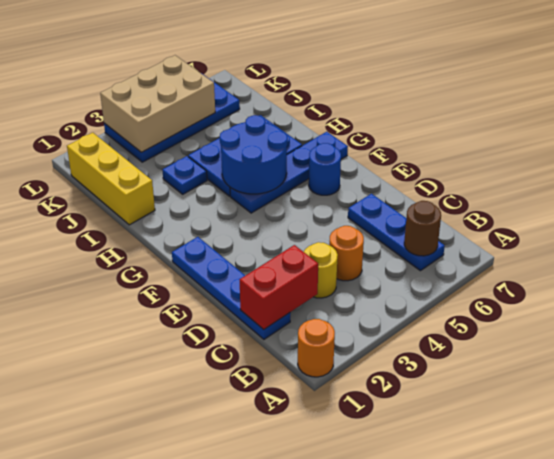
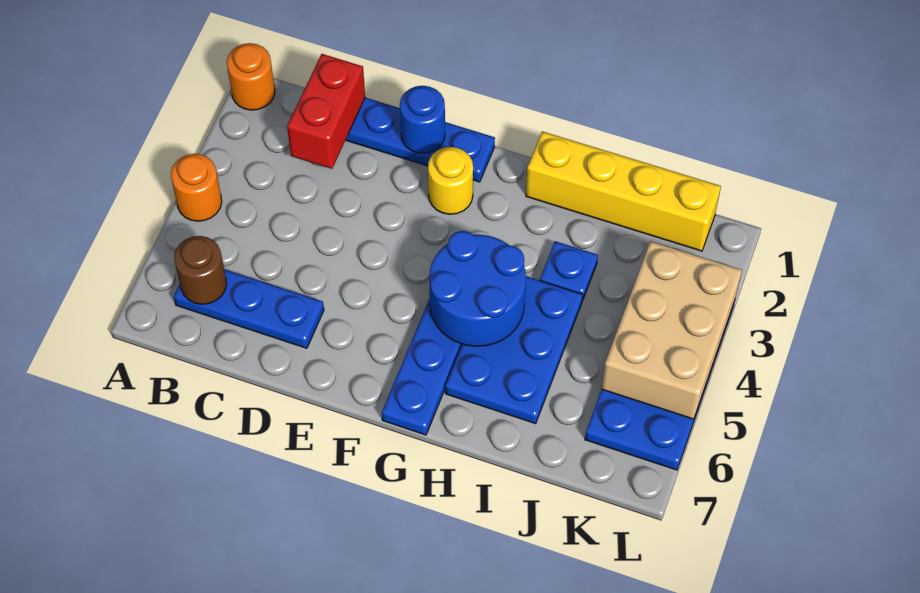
yellow round brick C3 level 1 -> yellow round brick F2 level 1
orange round brick C4 level 1 -> orange round brick A4 level 1
blue round brick F6 level 1 -> blue round brick E1 level 2
yellow brick I1:K1 level 1 -> yellow brick H1:K1 level 1

